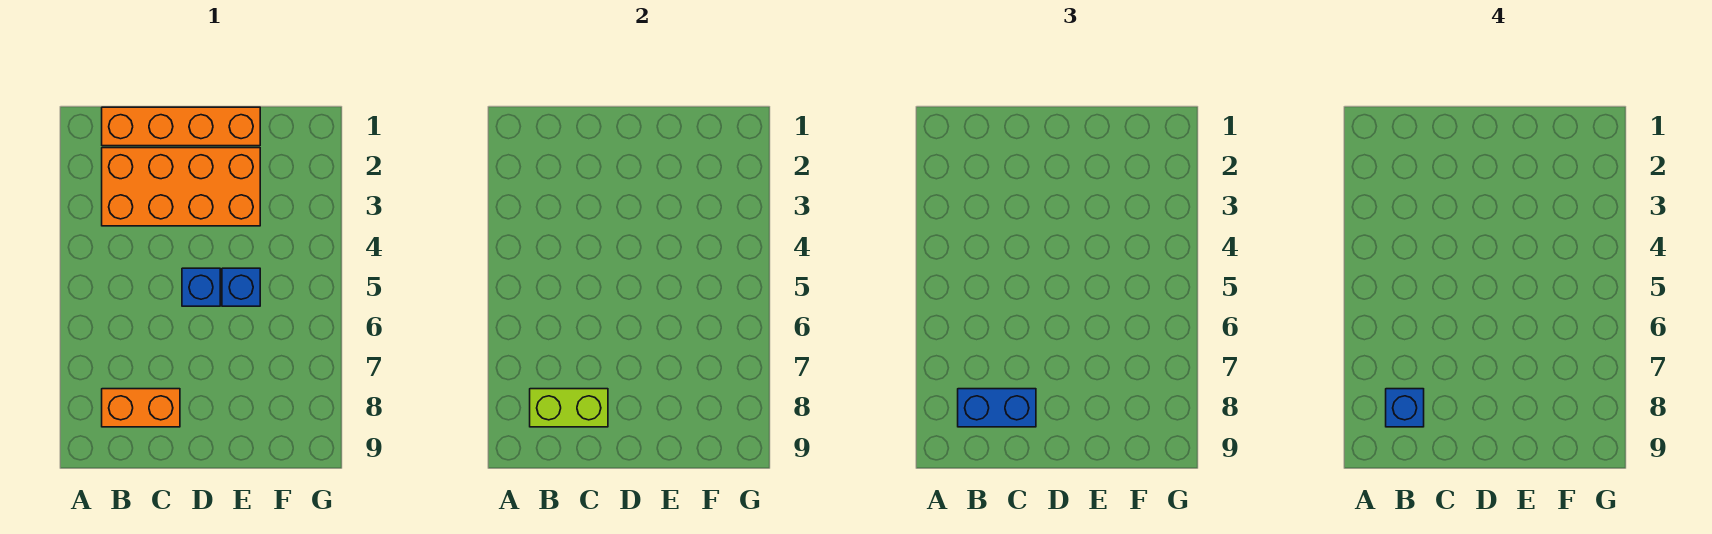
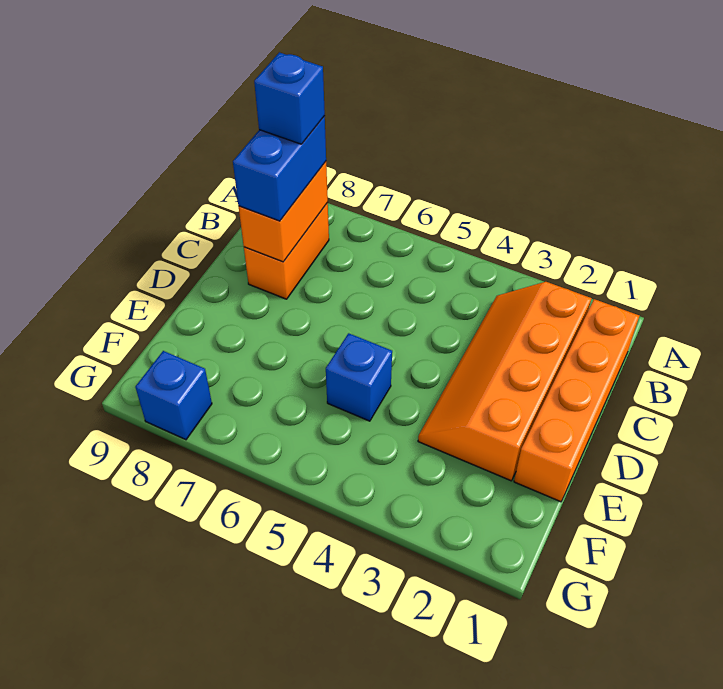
orange brick B2:E3 level 1 -> orange slope B2:E3 level 1 top 2
lime brick B8:C8 level 2 -> orange brick B8:C8 level 2
blue brick D5 level 1 -> blue brick G8 level 1

